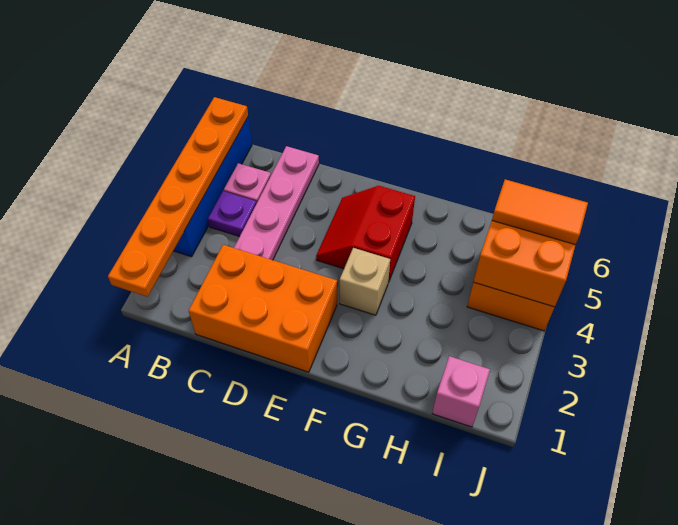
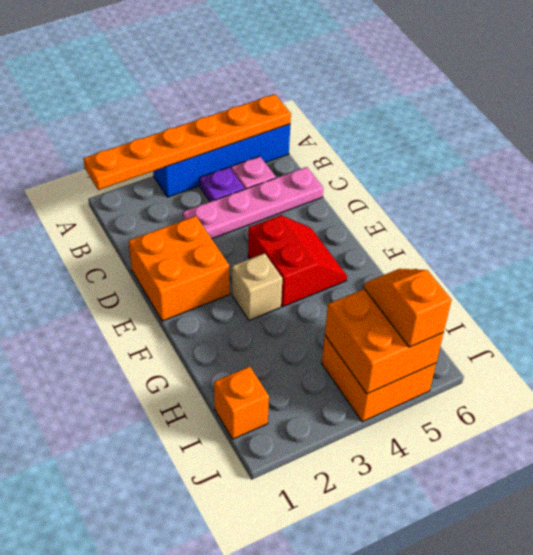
orange brick C1:E2 level 1 -> orange brick D1:E2 level 1
red slope E4:F5 level 1 top F -> red slope E4:F5 level 1 top 4
pink brick I1 level 1 -> orange brick I1 level 1
orange tile I5:J5 level 3 -> orange slope I5:J5 level 3 top J

